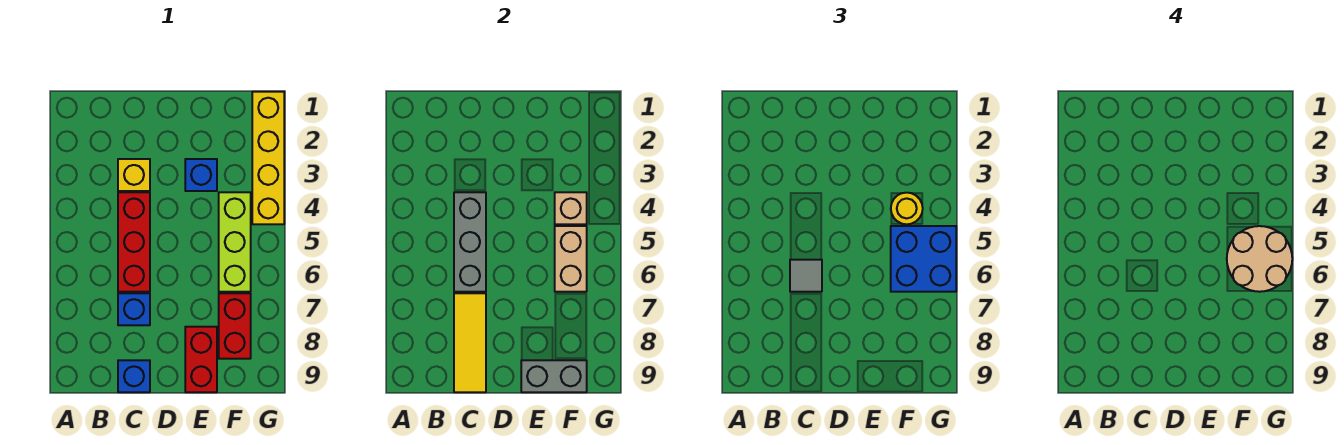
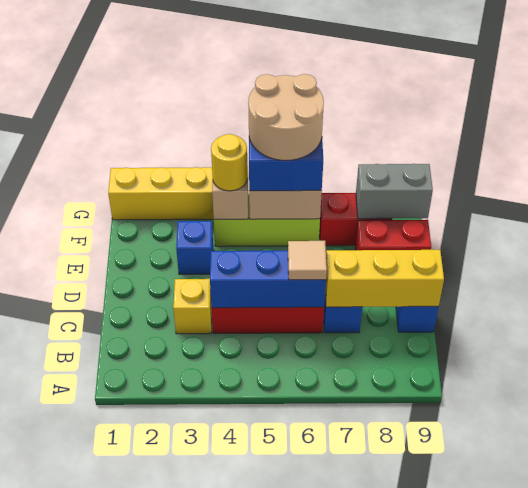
grey brick C4:C6 level 2 -> blue brick C4:C6 level 2
grey tile C6 level 3 -> tan tile C6 level 3
yellow tile C7:C9 level 2 -> yellow brick C7:C9 level 2
grey brick E9:F9 level 2 -> grey brick F8:F9 level 2

